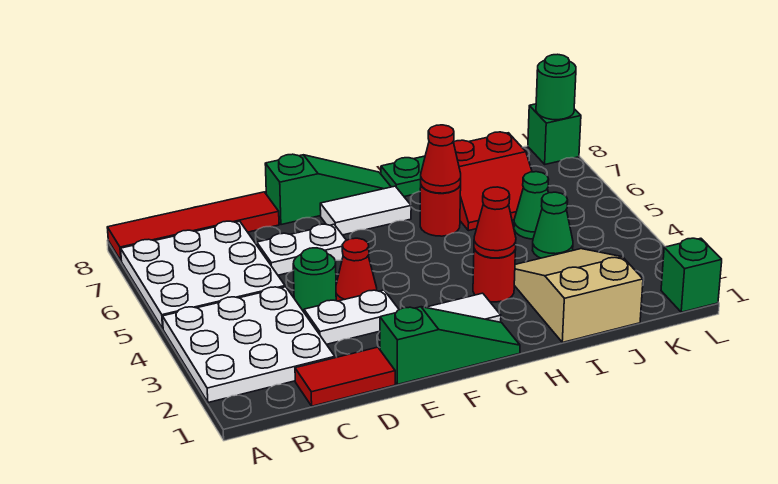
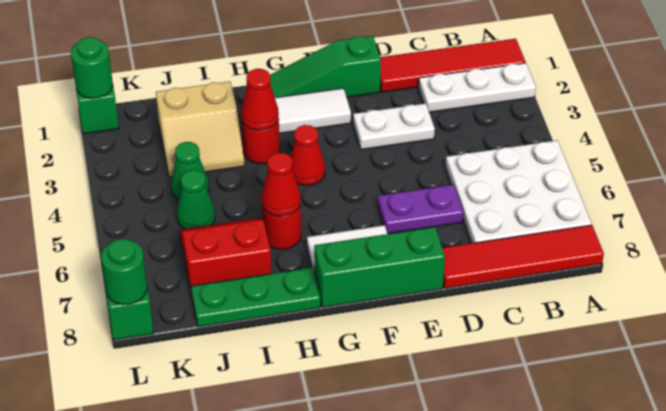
white plate A2:C4 level 1 -> white plate A2:C2 level 1
red tile C1:D1 level 1 -> red tile A1:D1 level 1
green round brick D4 level 1 -> green round brick L1 level 2
white plate D6:E6 level 1 -> purple plate D6:E6 level 1
red cone E4 level 1 -> red cone G4 level 1
green slope E8:G8 level 1 top E -> green brick E8:G8 level 1
tan slope I1:J3 level 1 top 1 -> tan slope I2:J3 level 1 top 2

